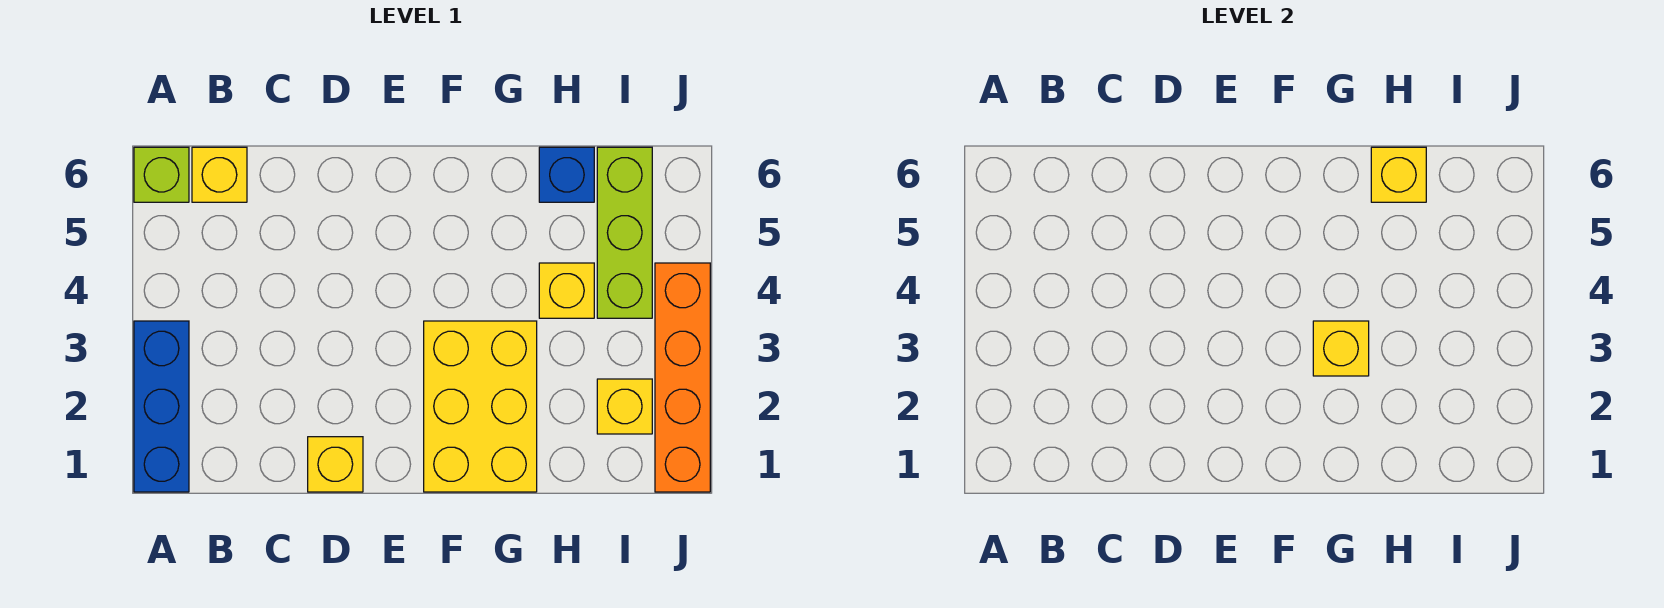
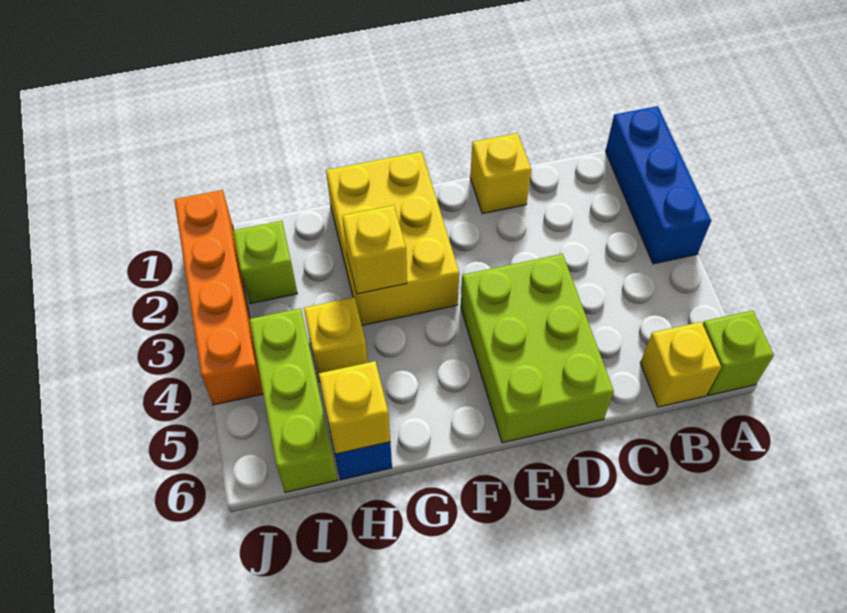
none -> lime brick D4:E6 level 1
yellow brick I2 level 1 -> lime brick I2 level 1

